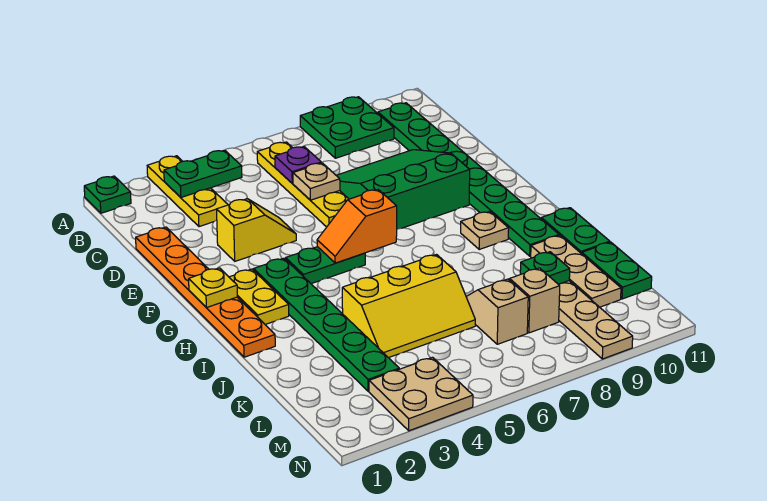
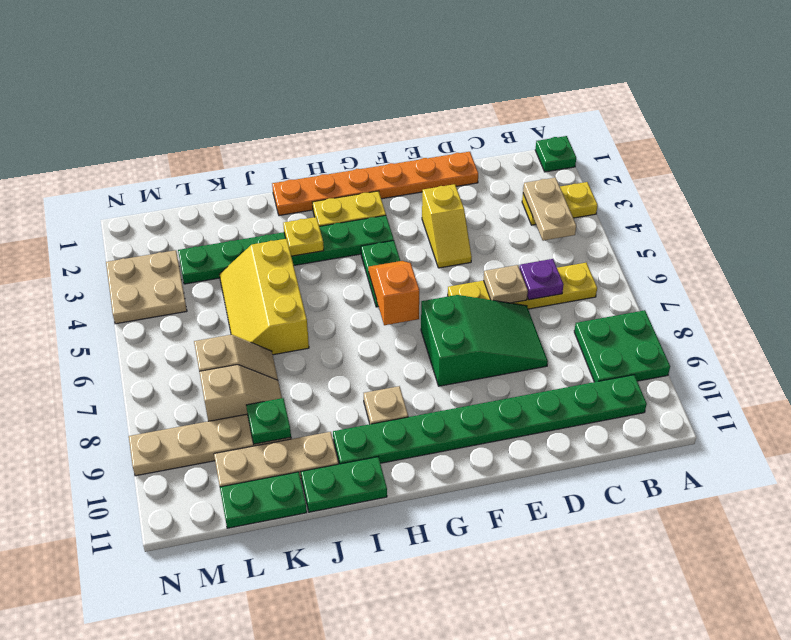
yellow plate A3:C3 level 1 -> yellow plate A3:B3 level 1
green plate B3:B4 level 2 -> tan plate B3:B4 level 2
green slope D7:F9 level 1 top F -> green slope D7:F8 level 1 top F
yellow plate G1 level 2 -> yellow plate I3 level 2

